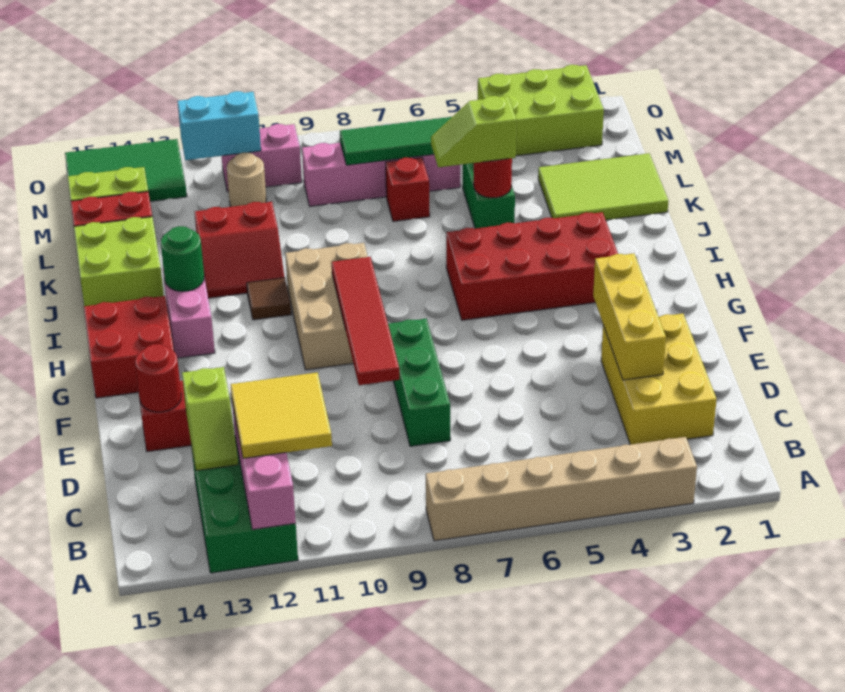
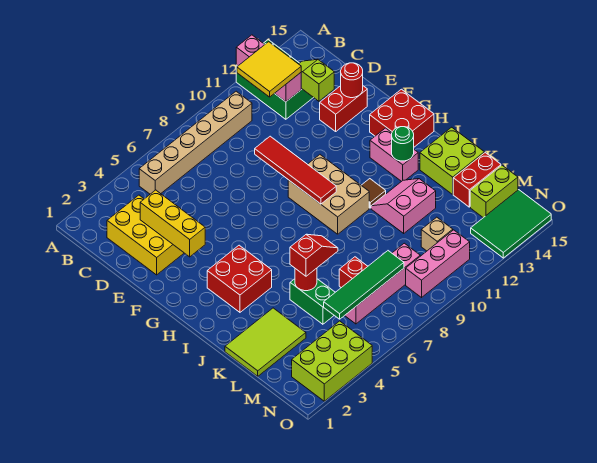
tan brick A3:A8 level 1 -> tan brick B5:B10 level 1
green brick D8:F8 level 1 -> none
red brick H3:I6 level 1 -> red brick H3:I4 level 1
red slope J11:K12 level 1 top K -> pink slope J11:K12 level 1 top K
lime slope K5:K6 level 3 top 5 -> red slope K5:K6 level 3 top 5
tan round brick M11 level 1 -> tan brick M11 level 1
pink brick N10:N11 level 1 -> pink brick N9:N11 level 1
cyan brick N11:N12 level 2 -> none

